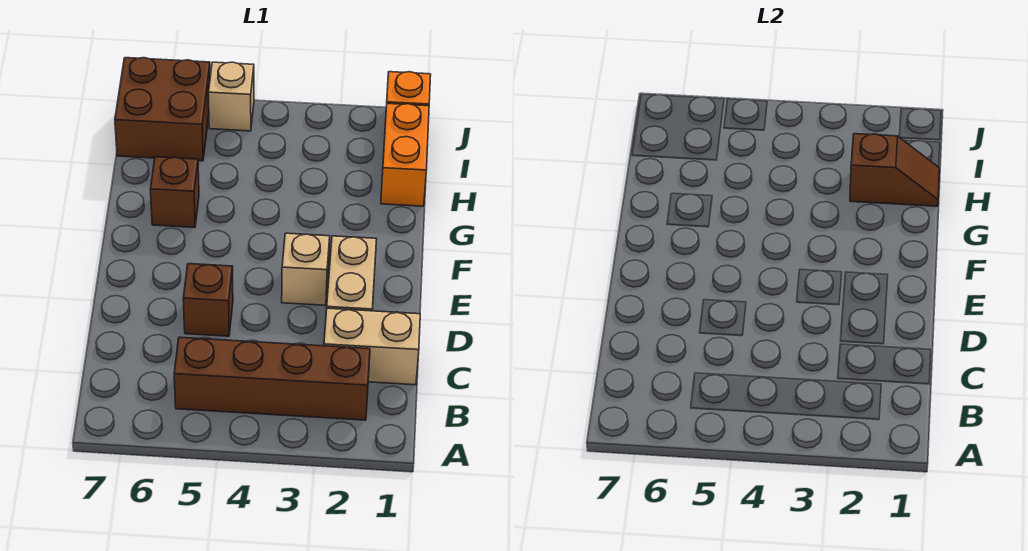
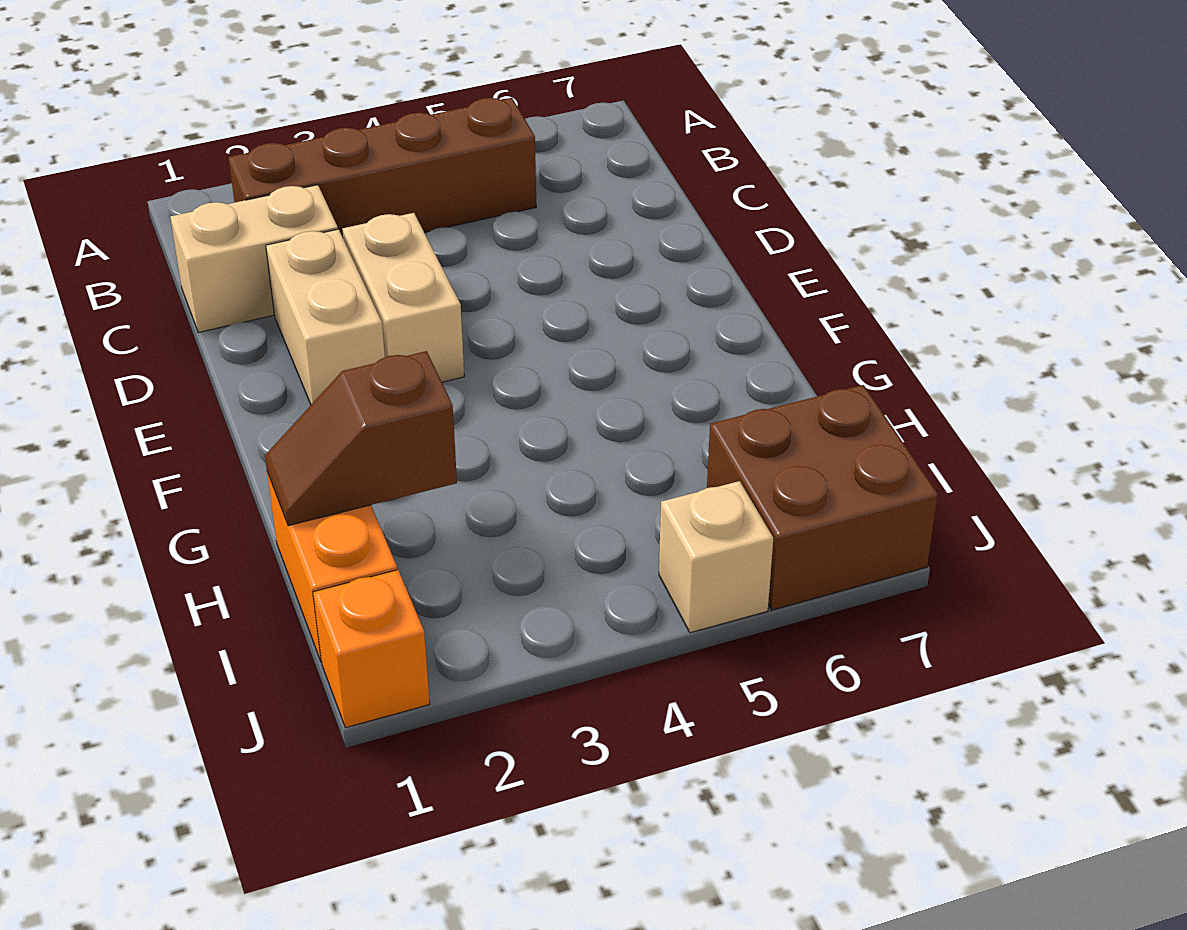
brown brick D5 level 1 -> none
tan brick E3 level 1 -> tan brick D3:E3 level 1
brown brick G6 level 1 -> none

